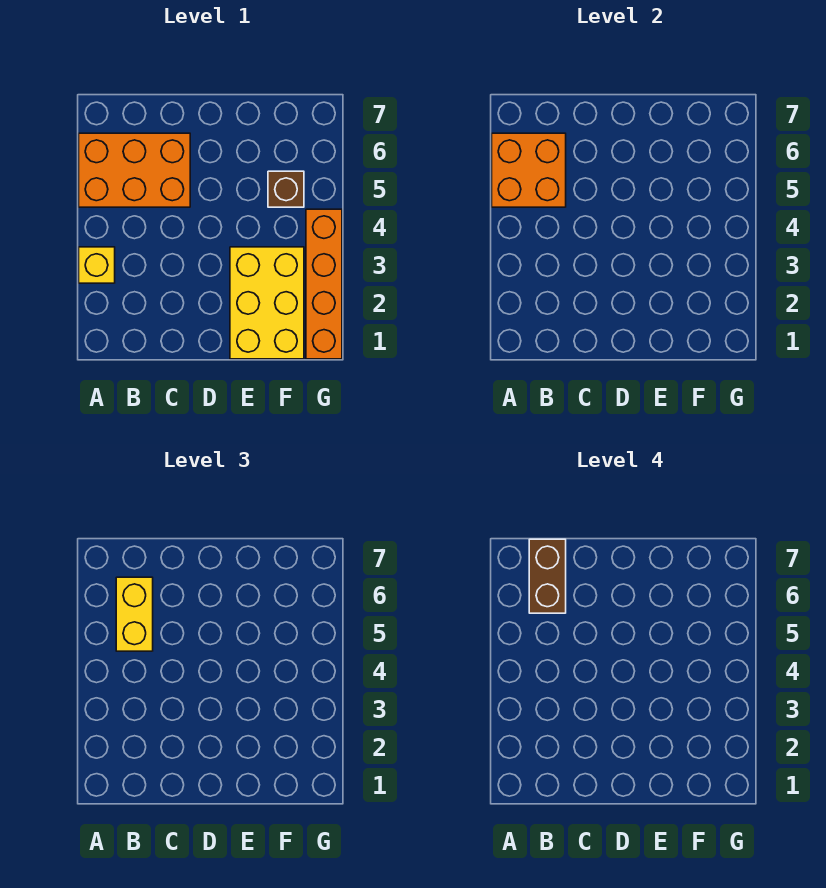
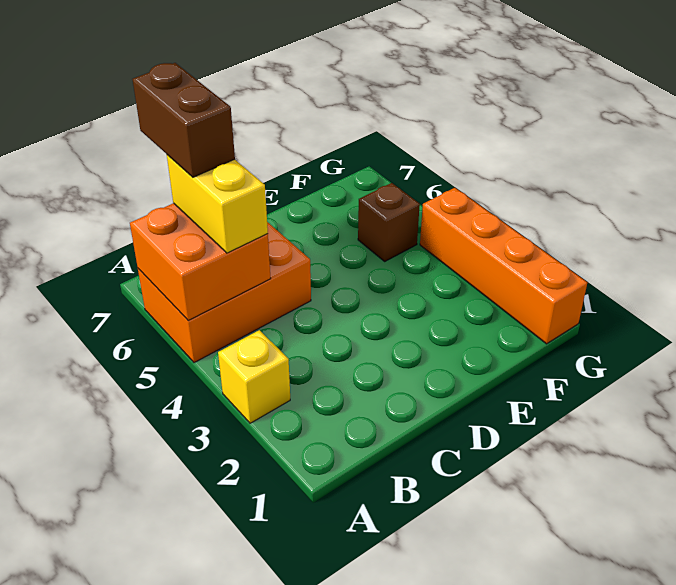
yellow brick E1:F3 level 1 -> none

